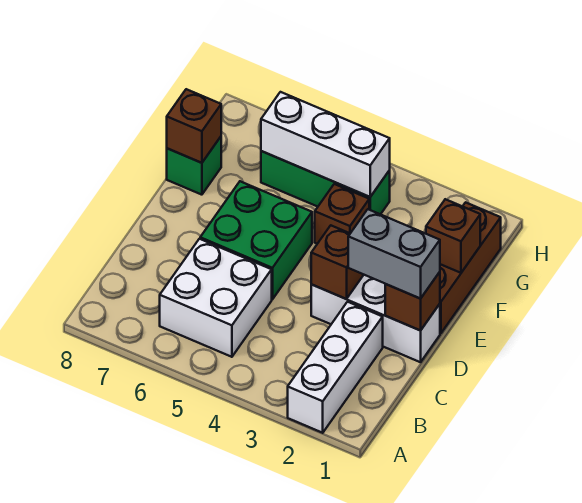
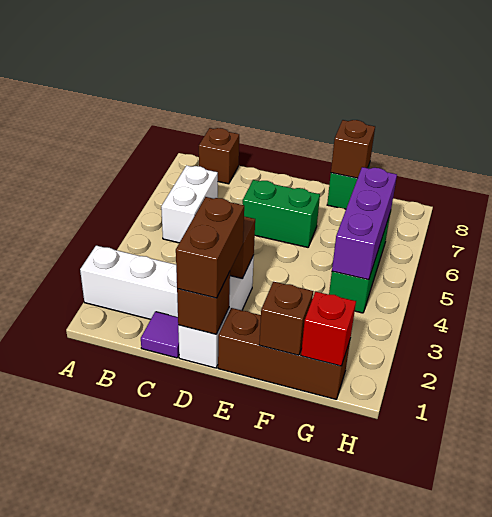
white brick B5:C6 level 1 -> white brick B5:B6 level 1
none -> purple tile C1 level 1
grey brick D1:D2 level 3 -> brown brick D1:D2 level 3
green brick D5:E6 level 1 -> green brick D6:E6 level 1
brown brick F4 level 1 -> brown brick B8 level 1
none -> red brick G1 level 2
white brick G4:G6 level 2 -> purple brick G4:G6 level 2

